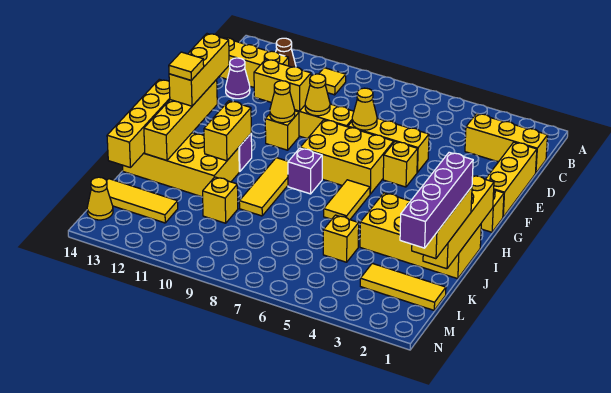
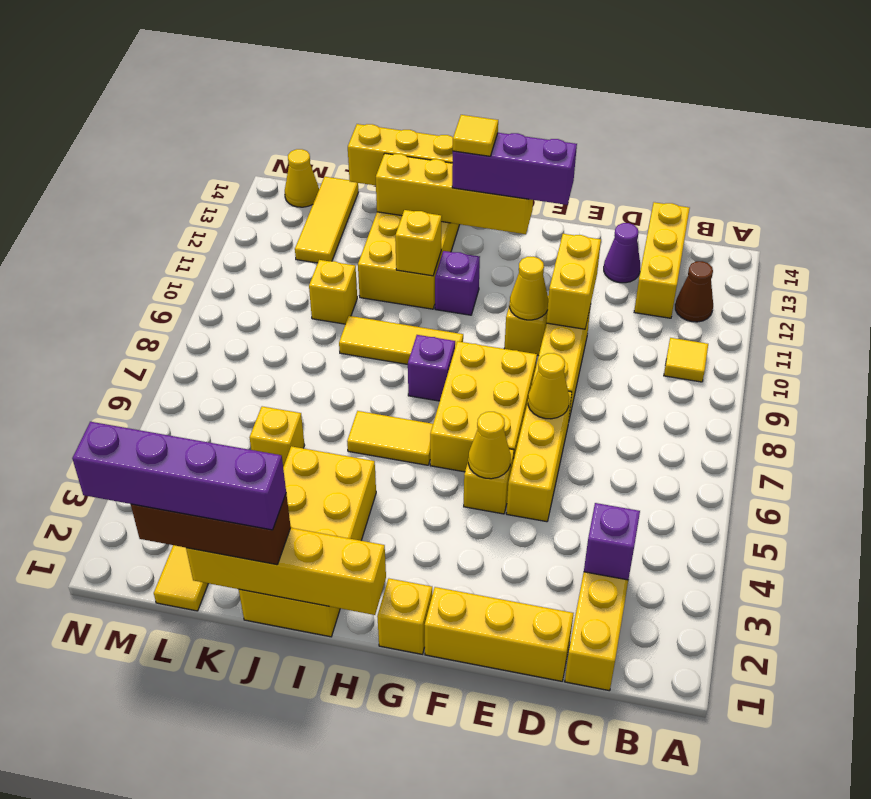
none -> purple brick C3 level 2
yellow cone E9 level 2 -> yellow cone F5 level 2
yellow brick F13:H13 level 3 -> purple brick F13:H13 level 3
yellow brick H11:I11 level 2 -> yellow brick I11 level 2
yellow brick J1:L1 level 3 -> brown brick J1:L1 level 3

